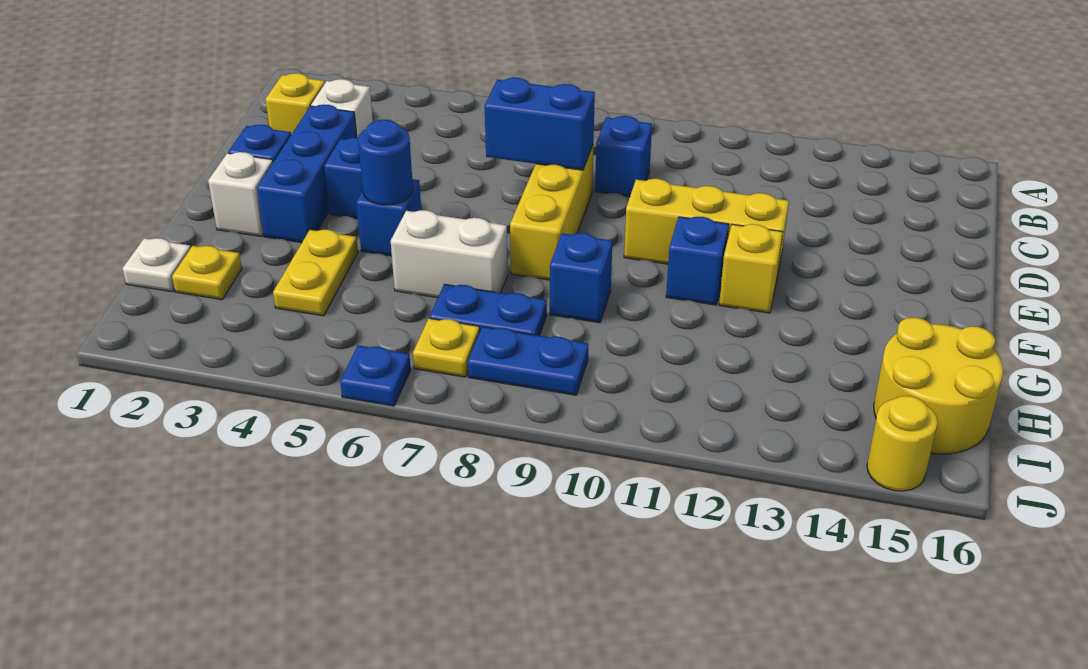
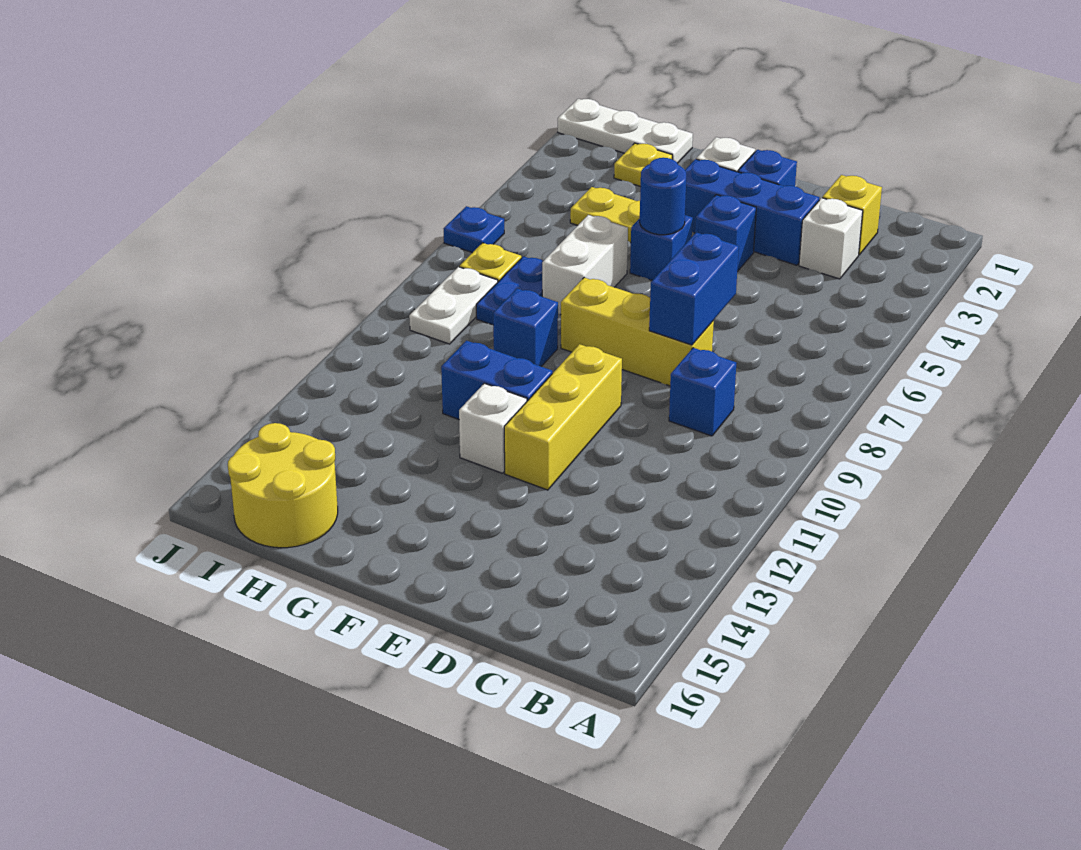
blue brick F11 level 1 -> blue brick F11:G11 level 1
yellow brick F12 level 1 -> white brick F12 level 1
white plate H1 level 1 -> white plate H1:J1 level 1
blue plate I8:I9 level 1 -> white plate I8:I9 level 1
yellow round brick J15 level 1 -> none

